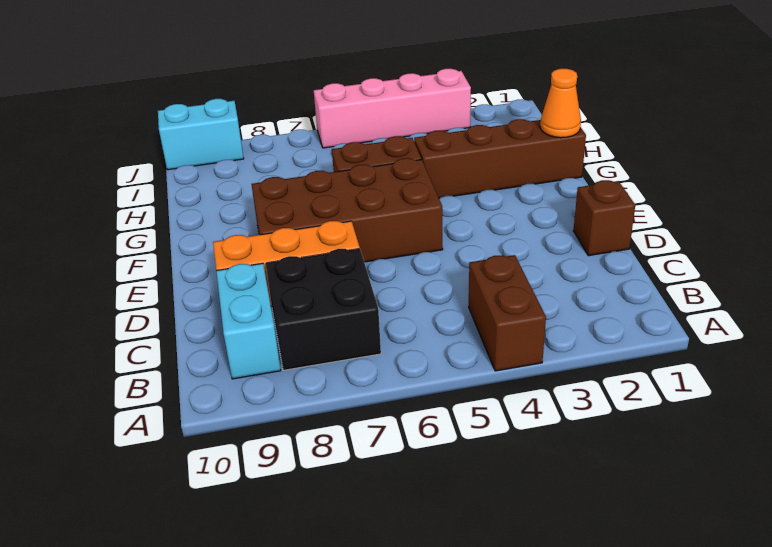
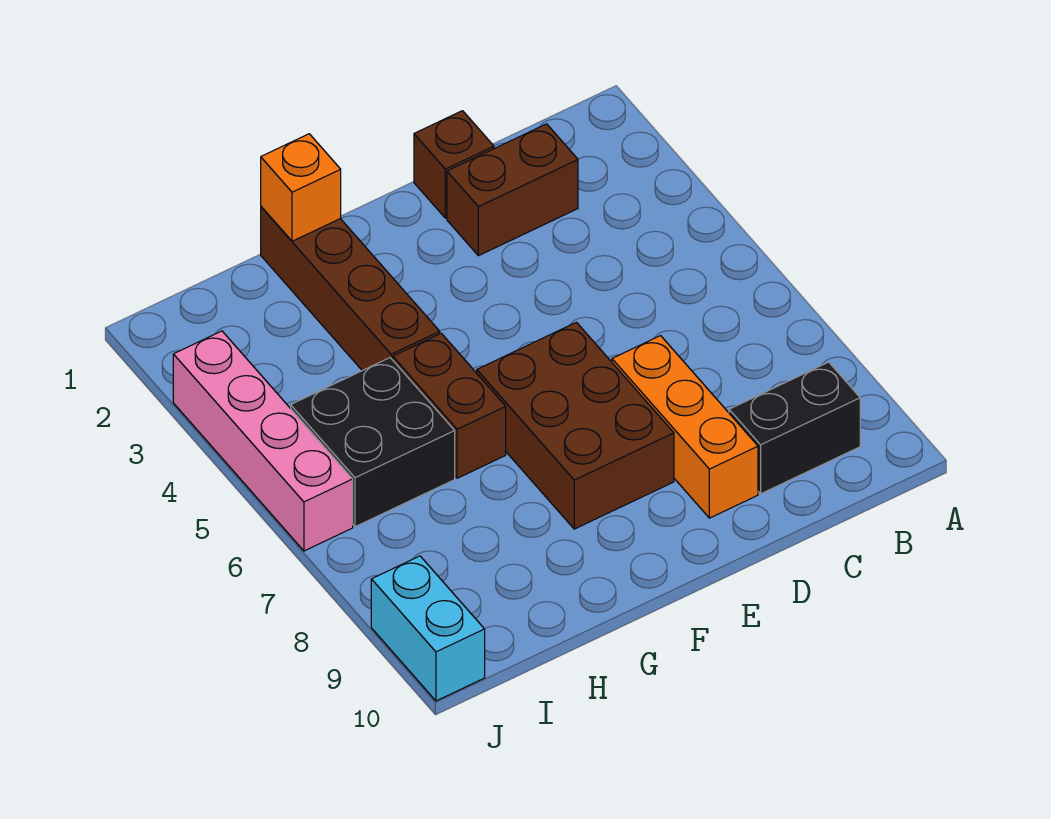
brown brick A4:B4 level 1 -> brown brick C2:D2 level 1
black brick B7:C8 level 1 -> black brick H5:I6 level 1
cyan brick B9:C9 level 1 -> black brick B9:C9 level 1
brown brick E5:F8 level 1 -> brown brick E6:F8 level 1
orange cone G1 level 2 -> orange brick G1 level 2

